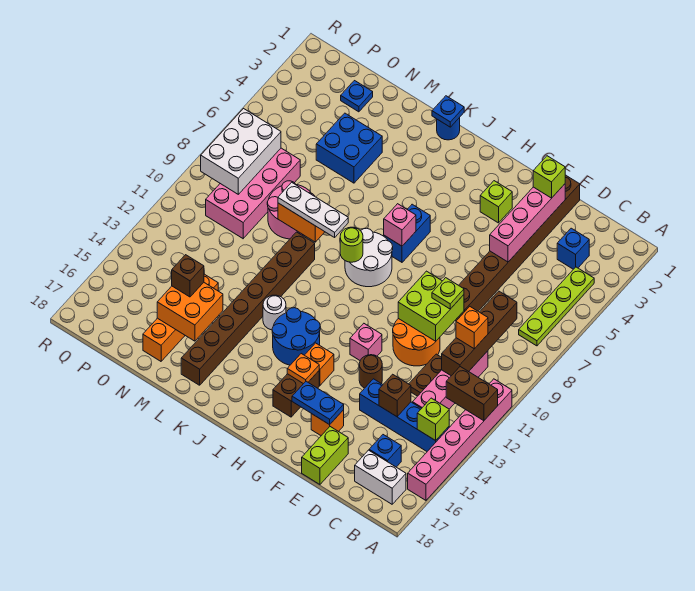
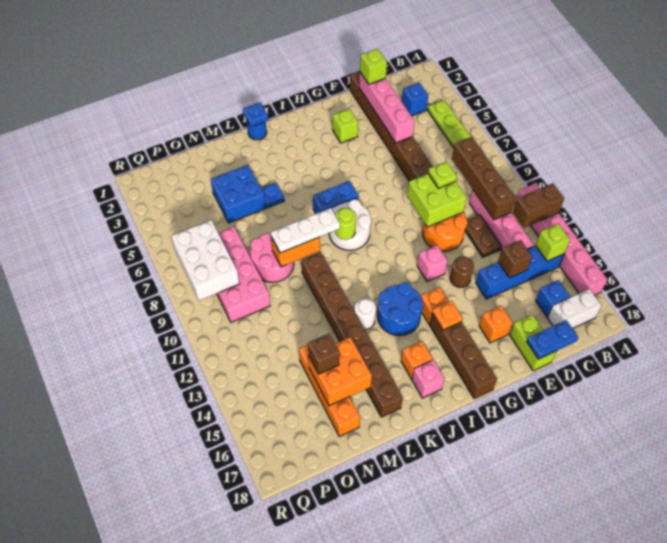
orange brick C10 level 3 -> orange brick J16 level 1
blue plate F16:G16 level 2 -> blue plate D18:E18 level 2
brown brick H15:H16 level 1 -> brown brick H15:H18 level 1
blue brick I6:I7 level 1 -> blue brick I7:J7 level 1
pink brick I7 level 2 -> pink brick J17 level 1
blue plate O2 level 1 -> blue plate L5 level 1

